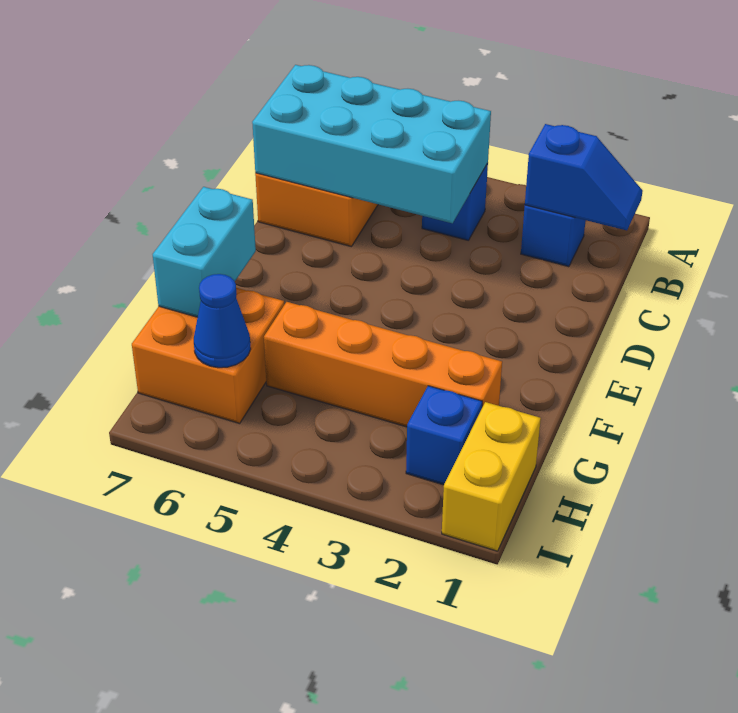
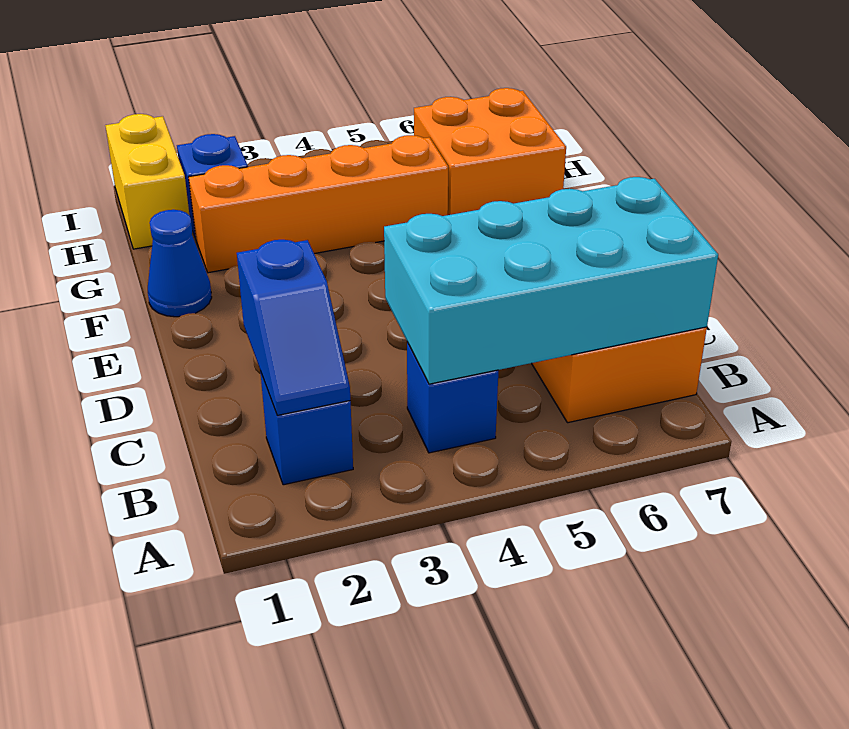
blue slope B1:B2 level 2 top 2 -> blue slope B2:C2 level 2 top C
cyan brick F7:G7 level 2 -> none
blue cone H6 level 2 -> blue cone F1 level 1

